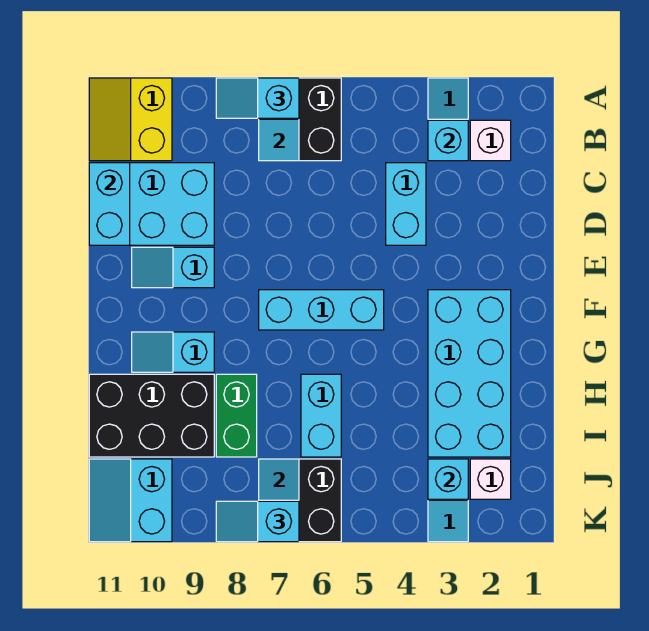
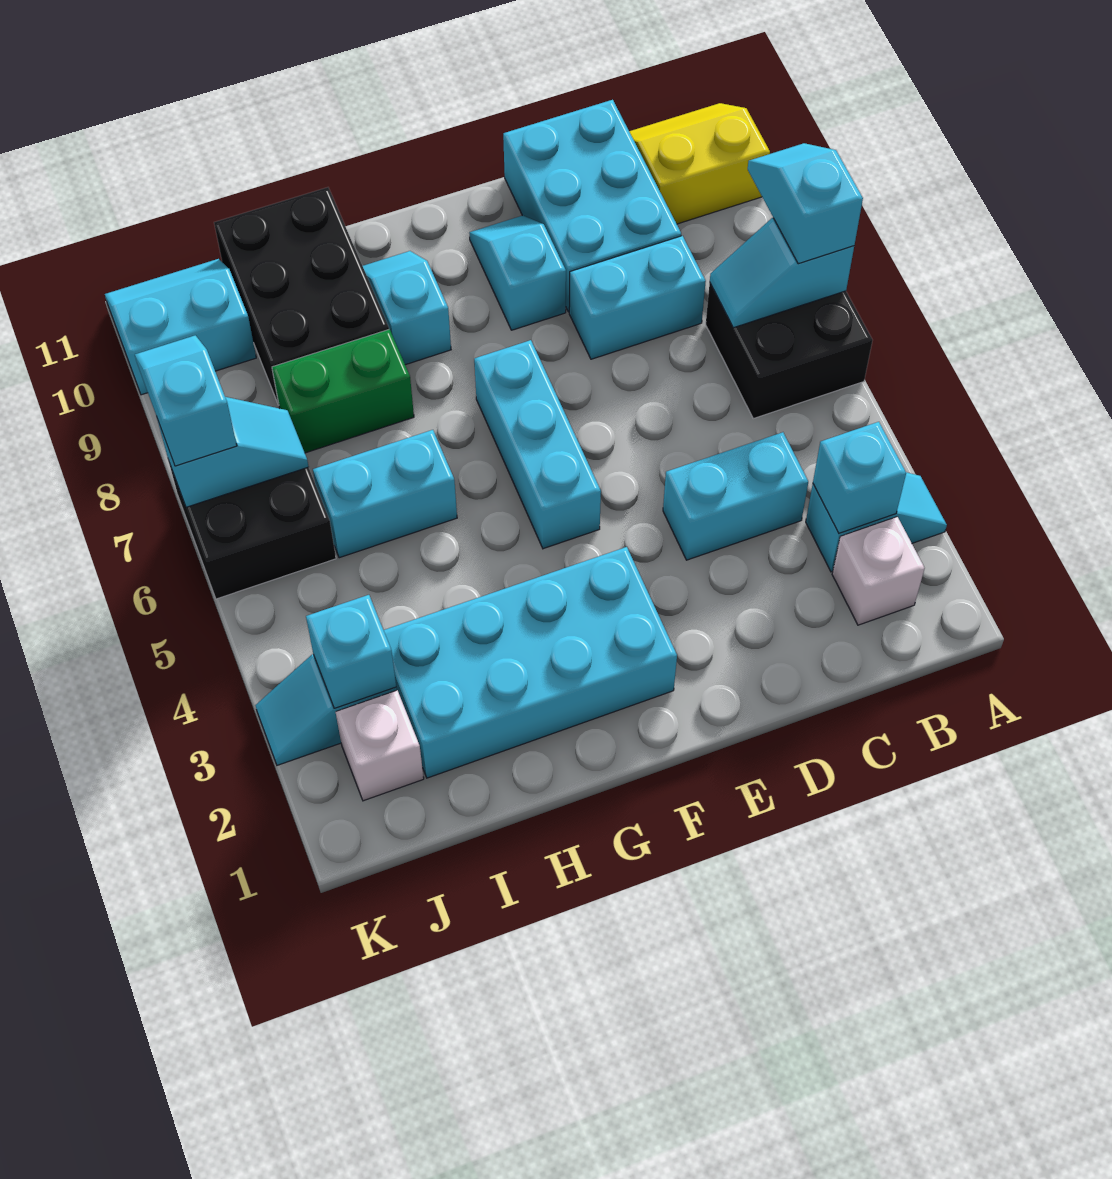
cyan brick C11:D11 level 2 -> cyan brick C8:D8 level 1

